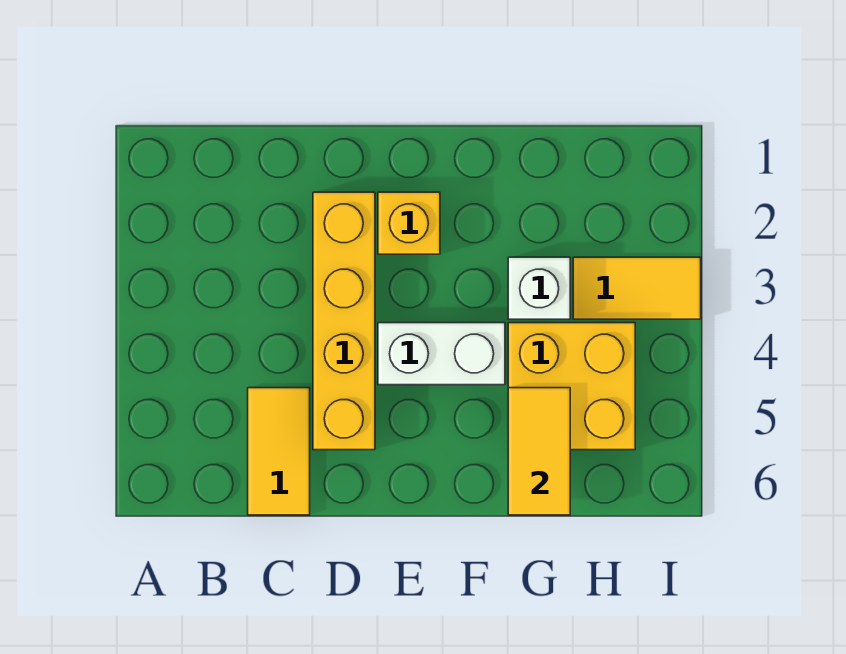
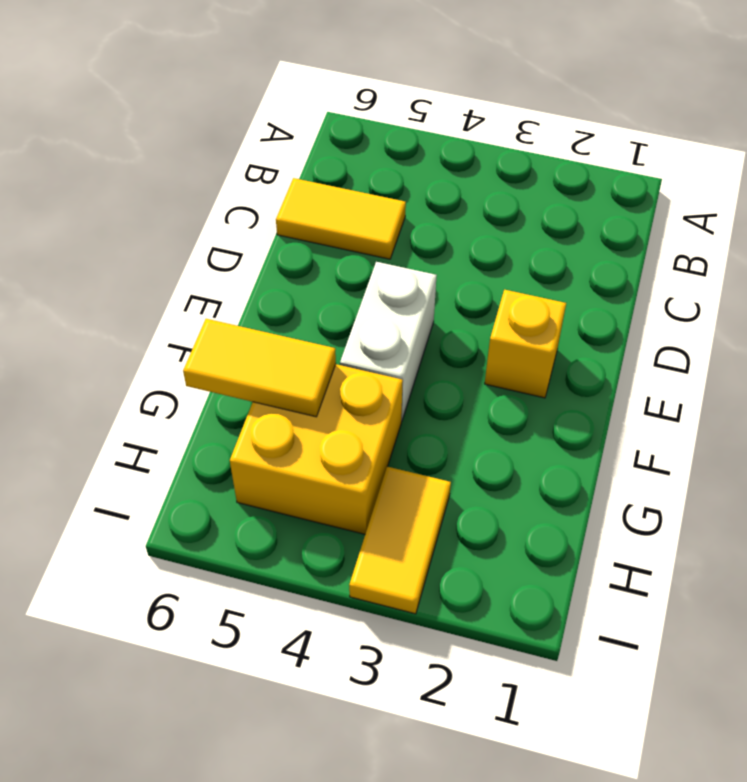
yellow brick D2:D5 level 1 -> none
white brick G3 level 1 -> none

